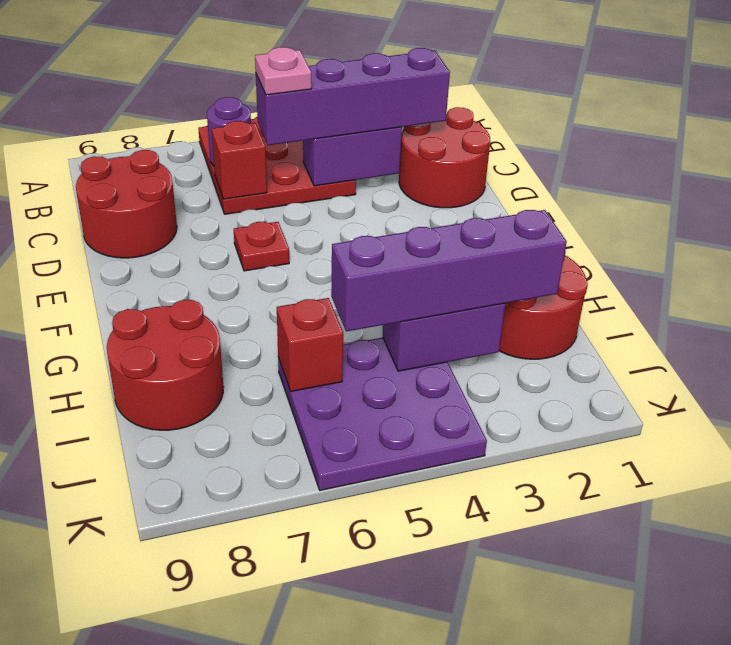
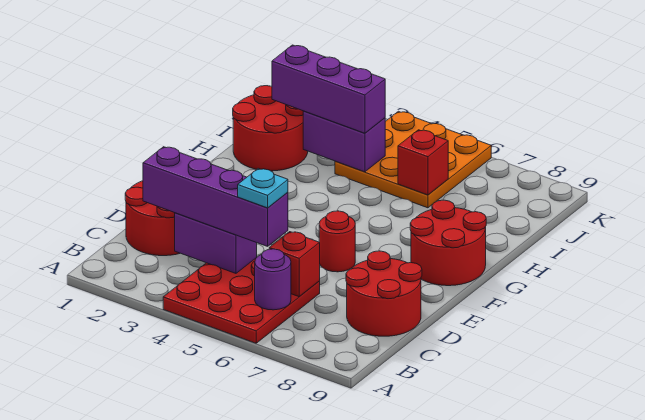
pink plate C5 level 4 -> cyan plate C5 level 4
red plate E6 level 1 -> red round brick E6 level 1
red round brick H8:I9 level 1 -> red round brick F8:G9 level 1
purple brick I2:I5 level 3 -> purple brick I2:I4 level 3
purple plate I4:K6 level 1 -> orange plate I4:K6 level 1

